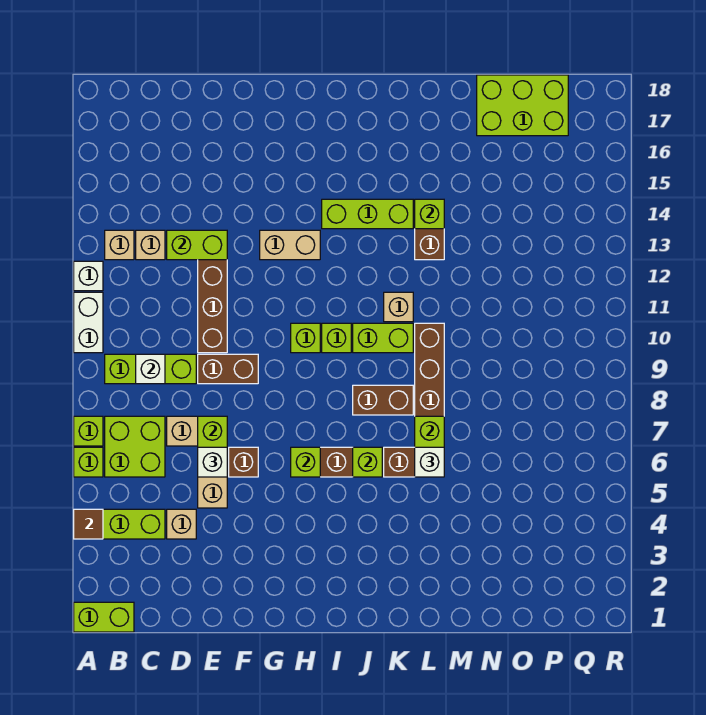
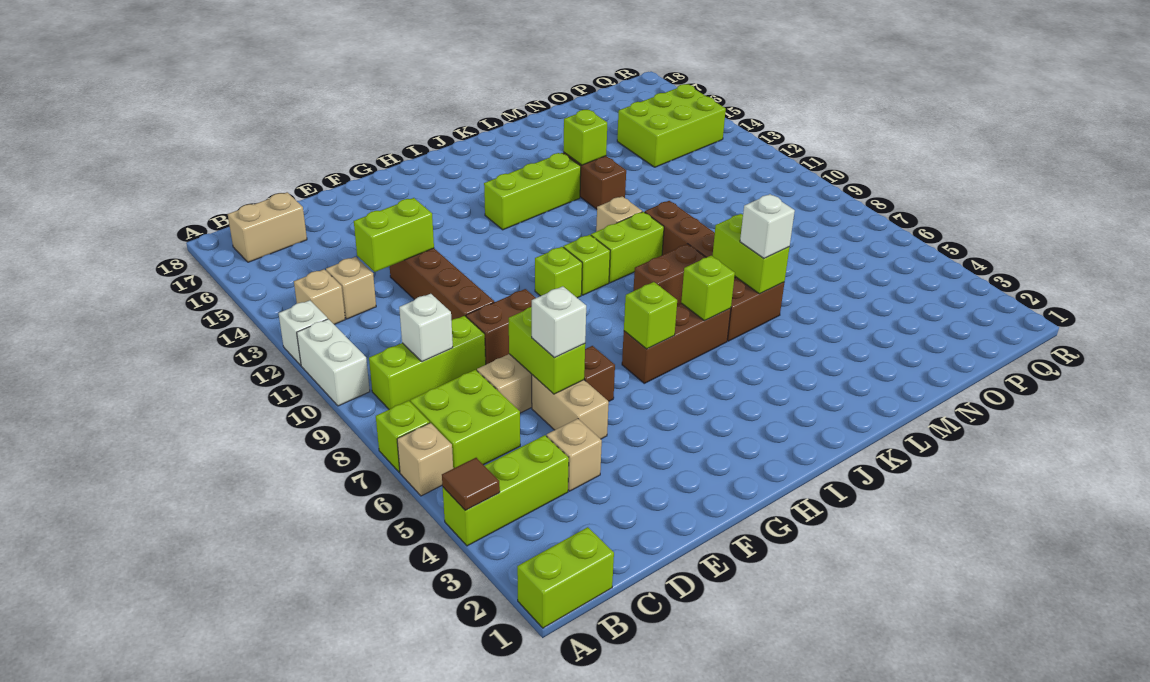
lime brick A6 level 1 -> tan brick A6 level 1
tan brick G13:H13 level 1 -> tan brick B17:C17 level 1
lime brick N17:P18 level 1 -> lime brick O14:Q15 level 1

